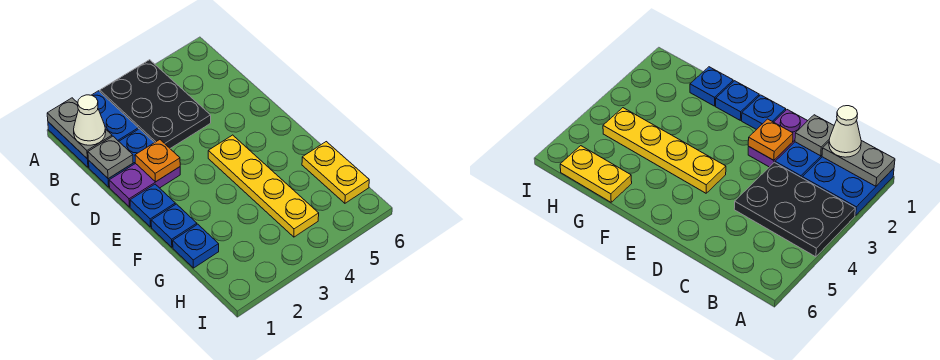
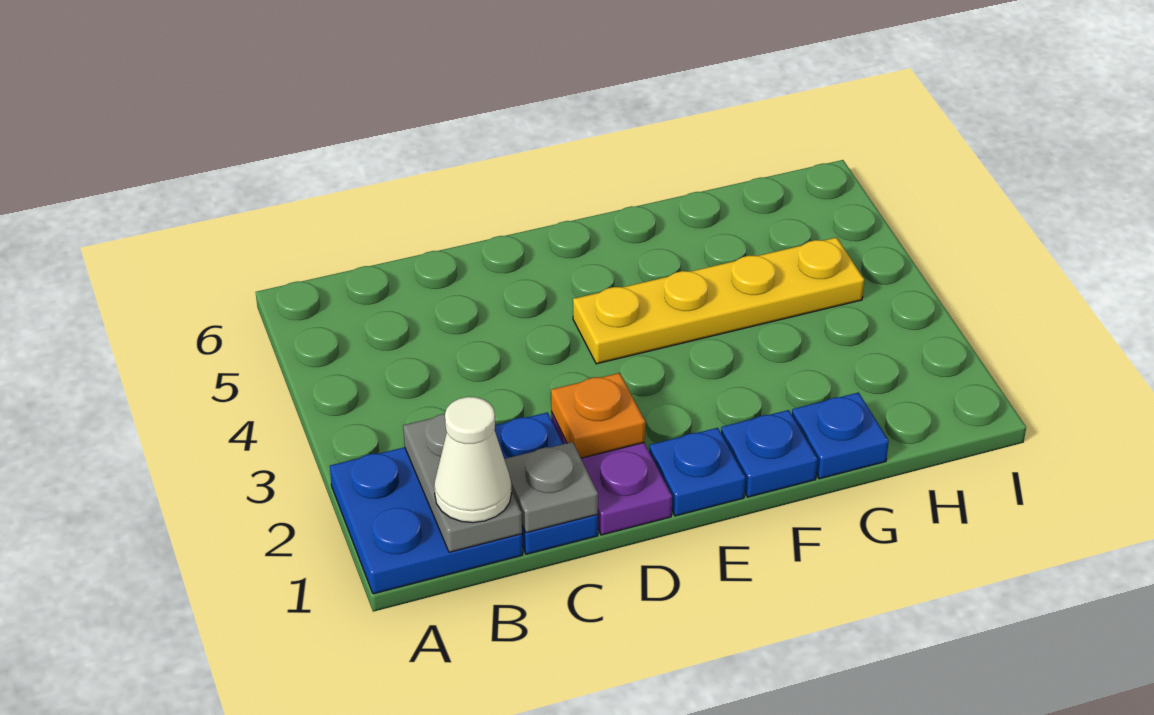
grey plate A1:B1 level 2 -> grey plate B1:B2 level 2
black plate A3:C4 level 1 -> none
yellow plate G6:H6 level 1 -> none

